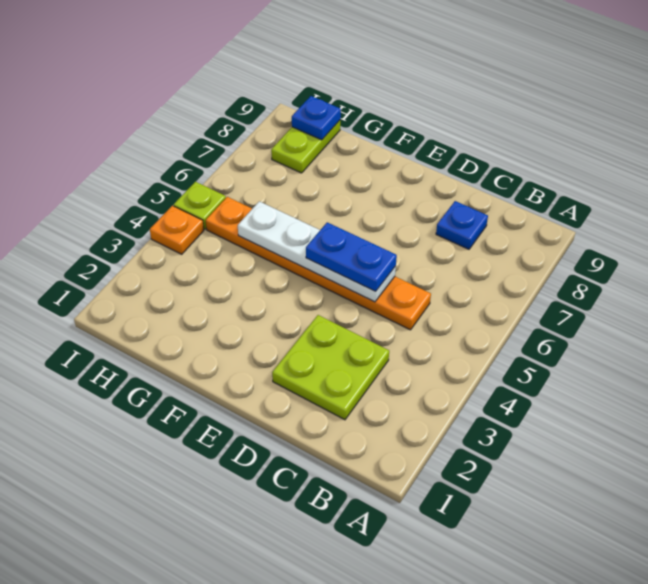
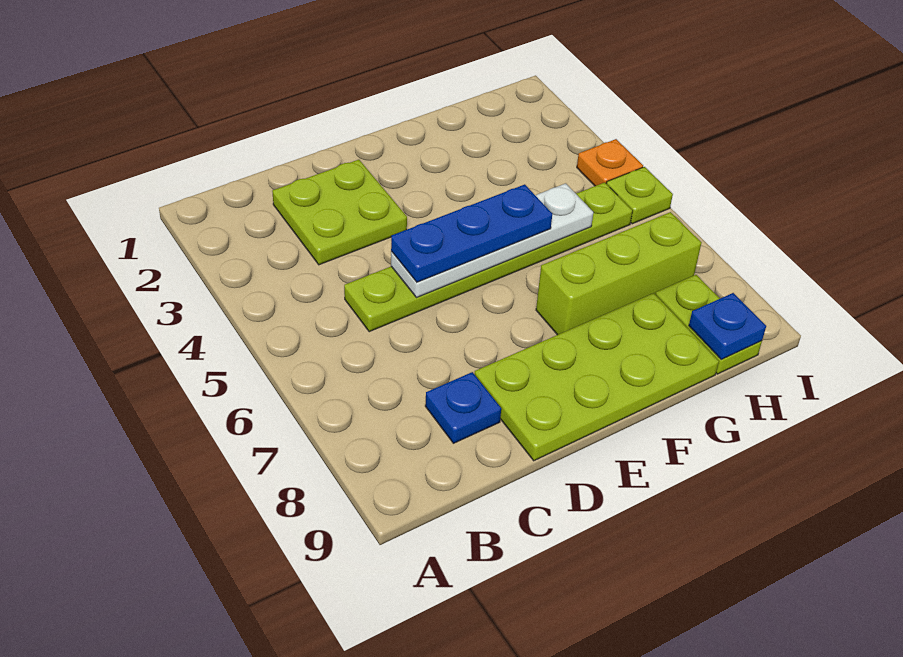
orange plate C5:H5 level 1 -> lime plate C5:H5 level 1
blue plate D5:E5 level 3 -> blue plate D5:F5 level 3
none -> lime plate D8:G9 level 1
none -> lime brick F7:H7 level 1

